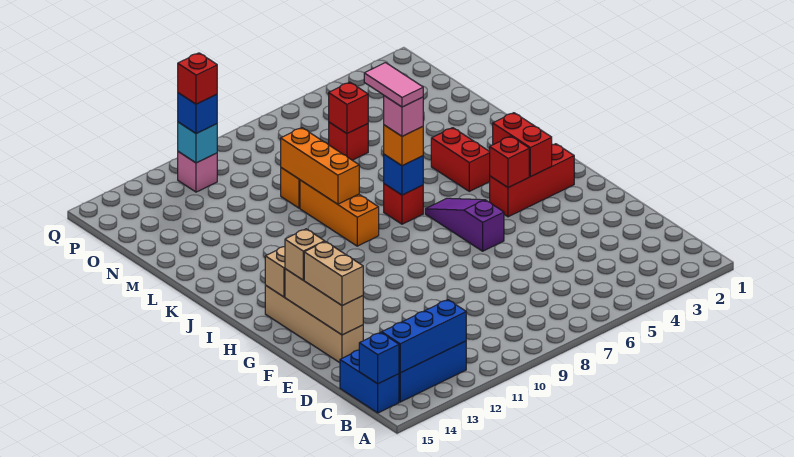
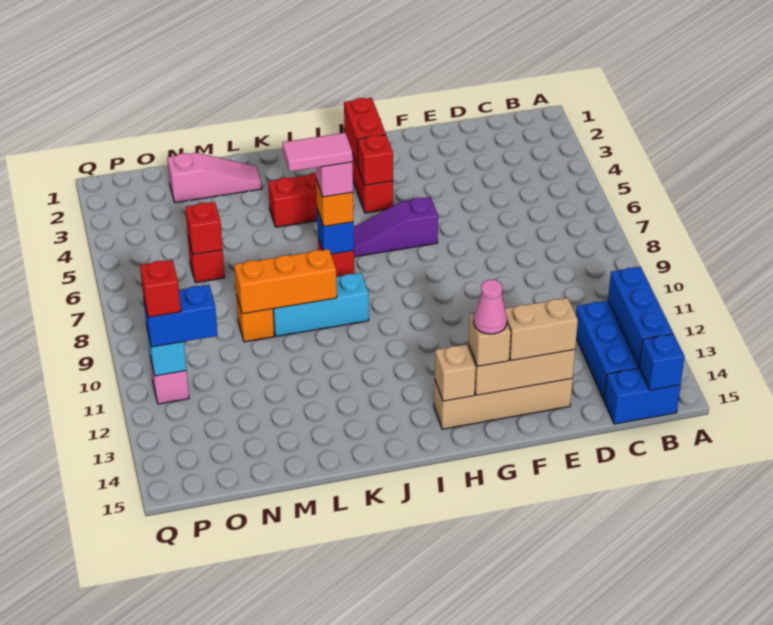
none -> pink cone G14 level 4
red brick H3:I3 level 2 -> red brick H2:H3 level 2
orange brick J9:L9 level 1 -> cyan brick J9:L9 level 1
none -> pink slope L2:N2 level 1 top N
blue brick P11 level 3 -> blue brick O11:P11 level 3

